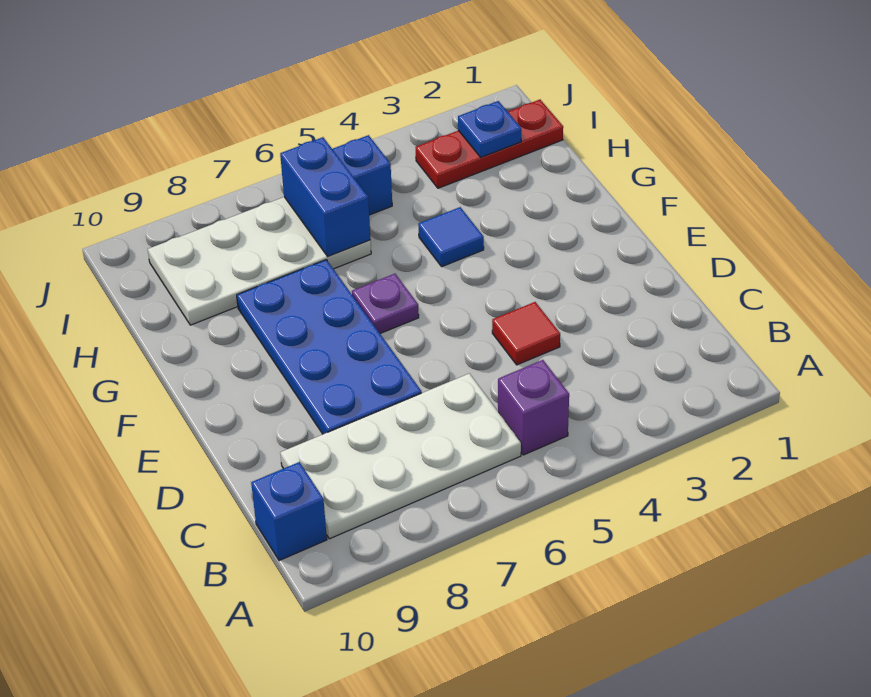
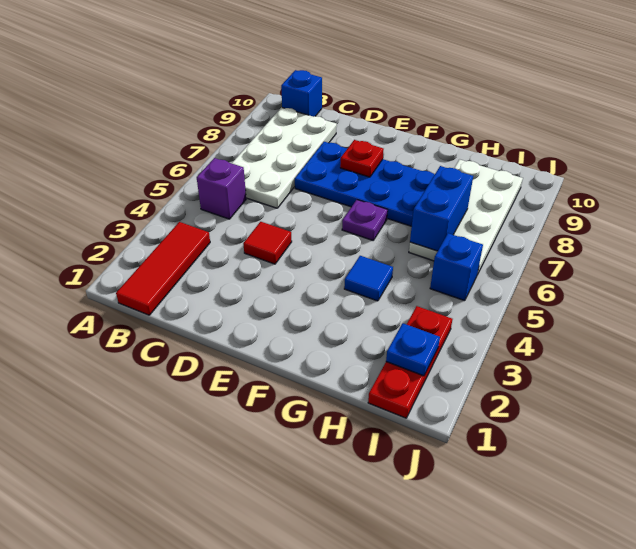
none -> red tile B1:B3 level 1
none -> red plate E8 level 2
blue brick H6:I6 level 2 -> blue brick H6:H7 level 2

